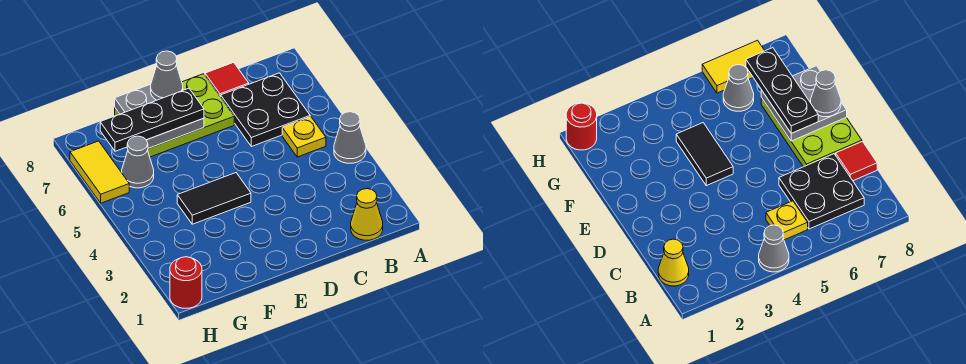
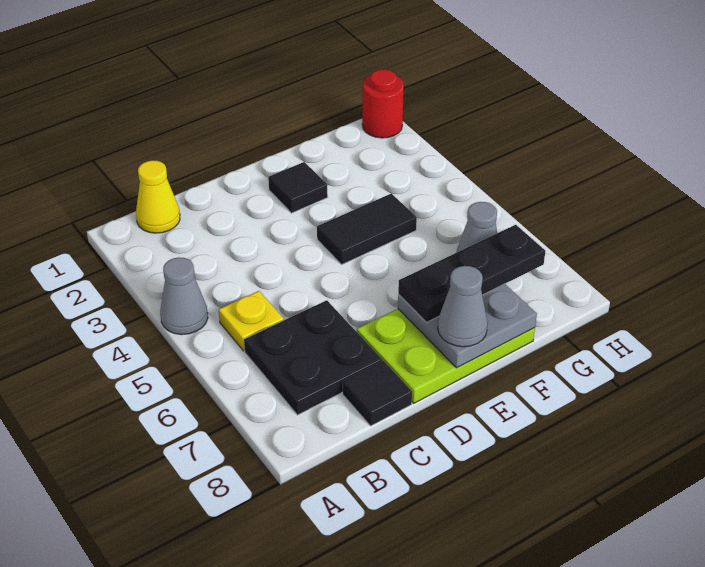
red tile C8 level 1 -> black tile C8 level 1
none -> black tile E2 level 1
yellow tile H6:H7 level 1 -> none

